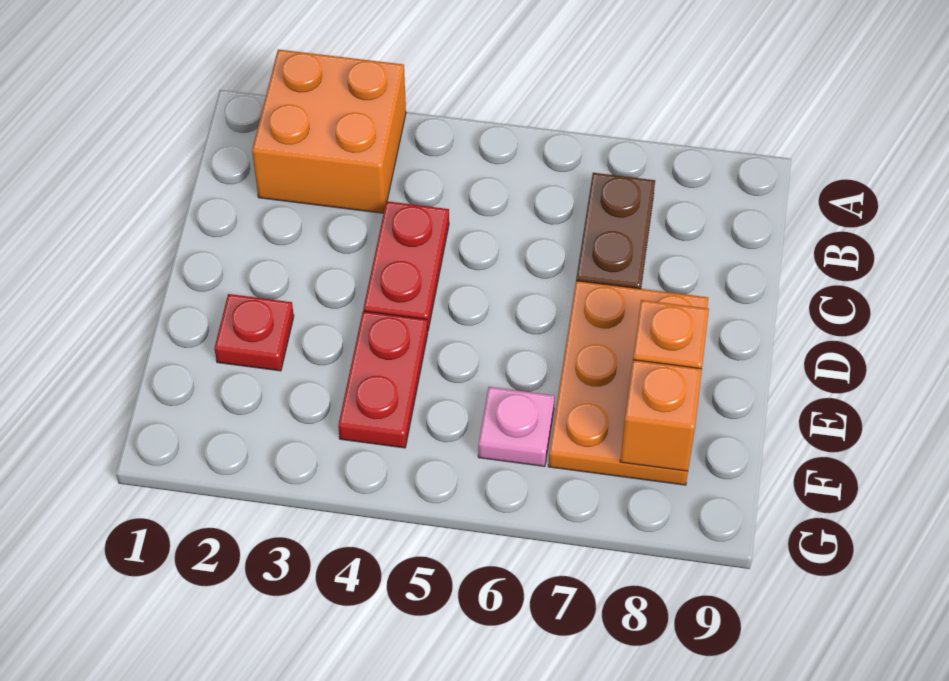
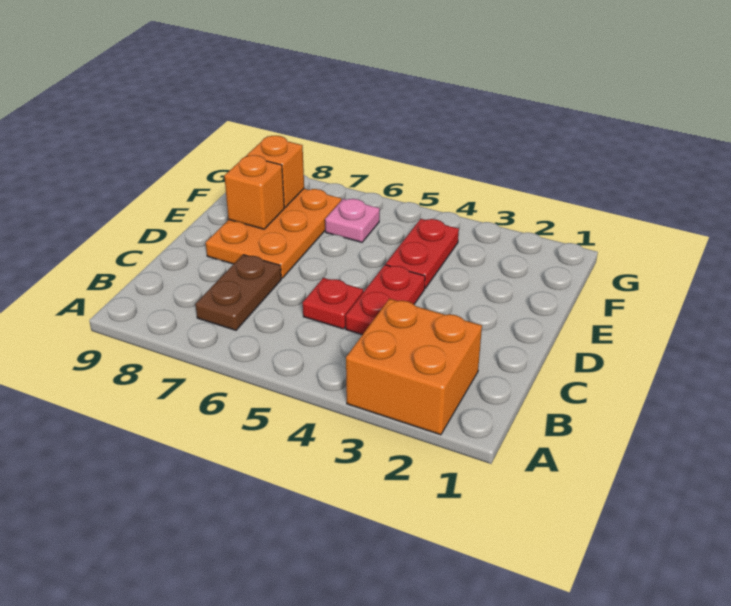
red plate E2 level 1 -> red plate C5 level 1

